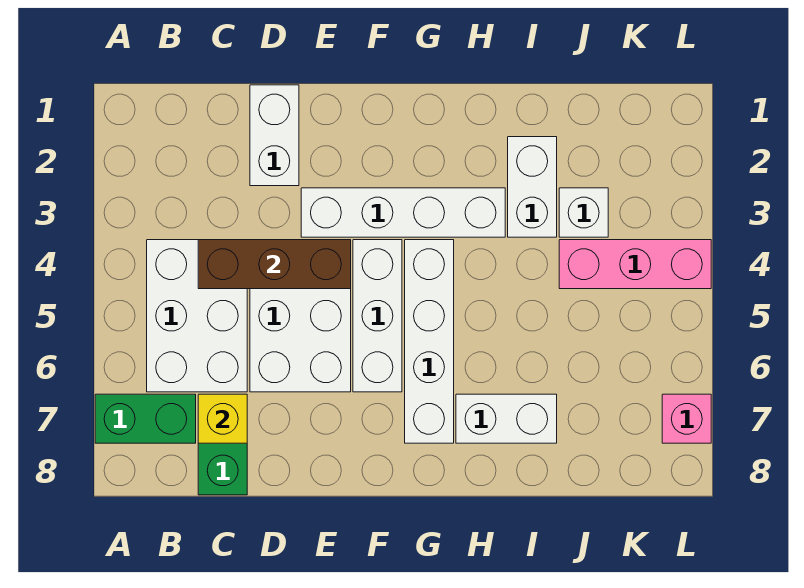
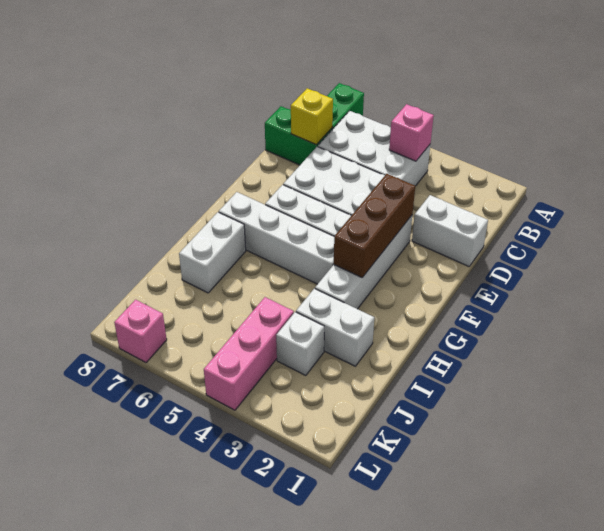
none -> pink brick B4 level 2
brown brick C4:E4 level 2 -> brown brick E3:G3 level 2

